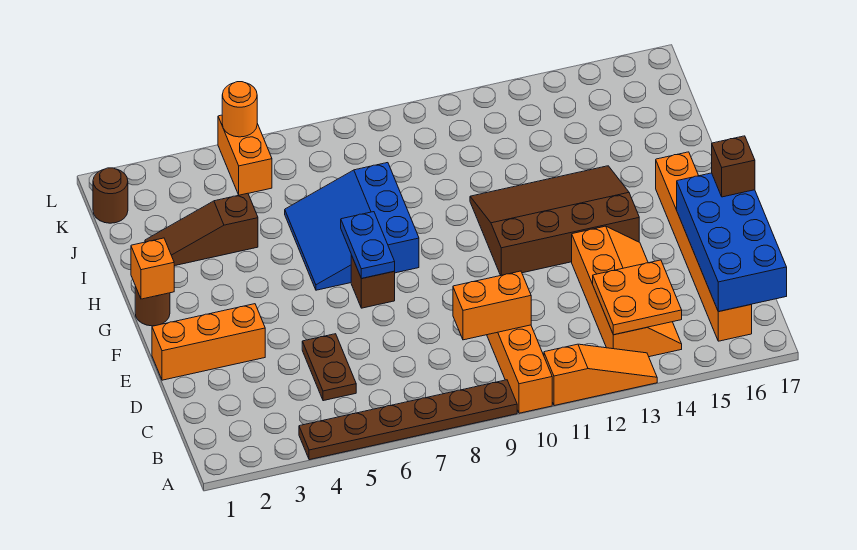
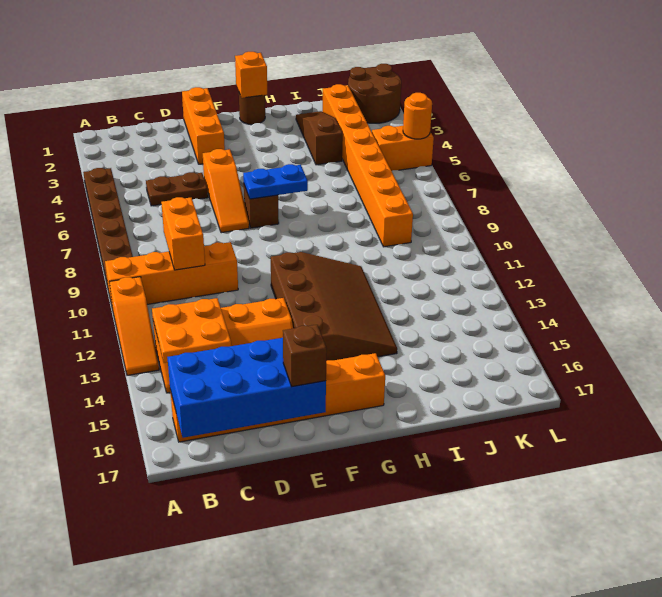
none -> orange slope E5:E7 level 1 top 5
blue slope G6:I8 level 1 top 8 -> none
none -> orange brick J2:J9 level 1
brown round brick K1 level 1 -> brown round brick K1:L2 level 1

